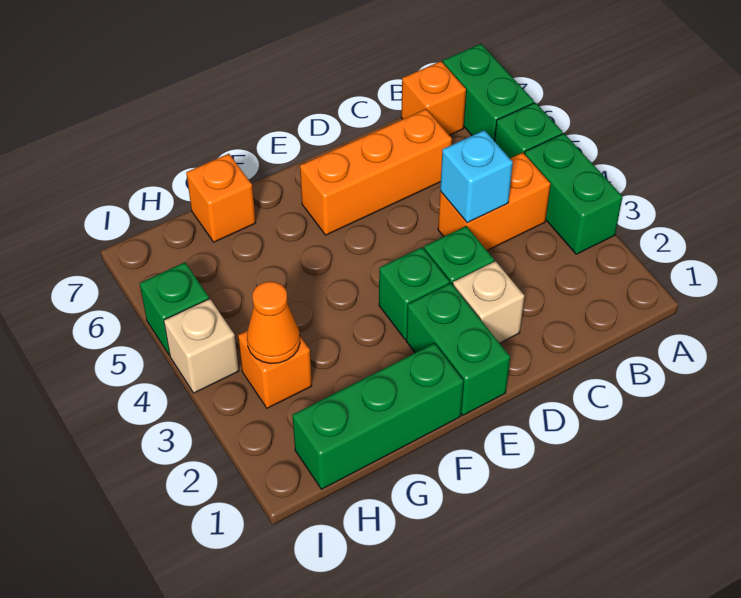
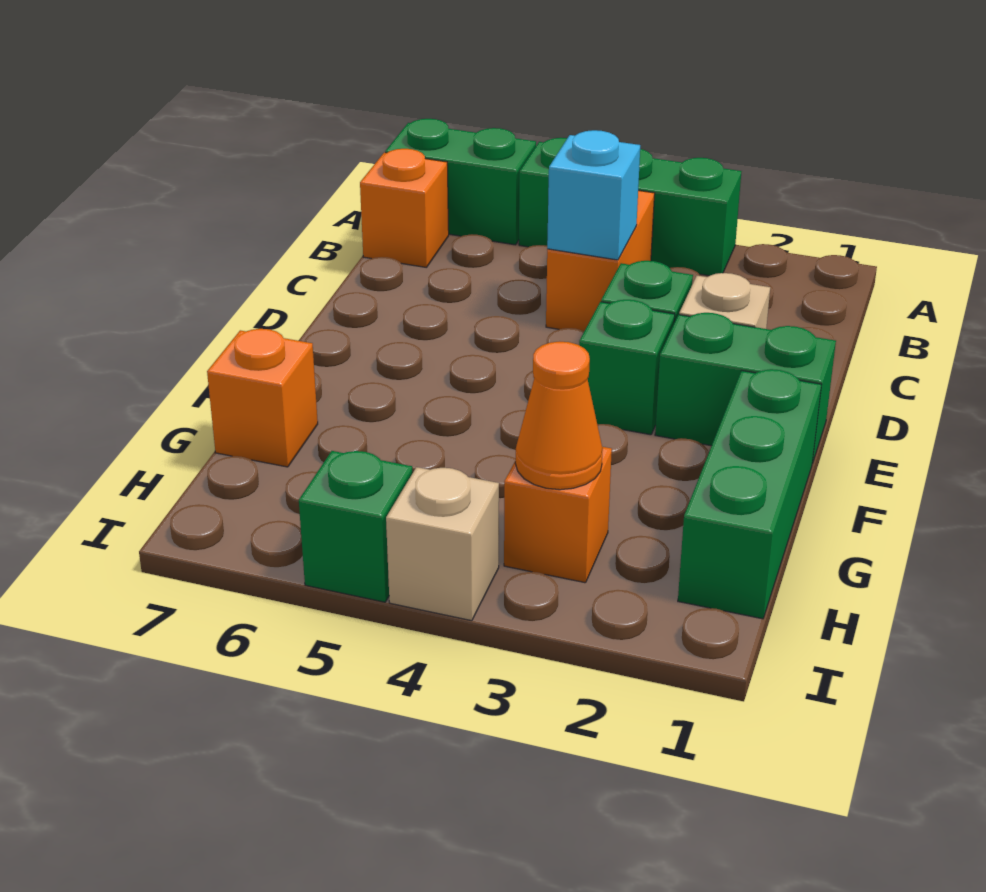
orange brick C6:E6 level 1 -> none

